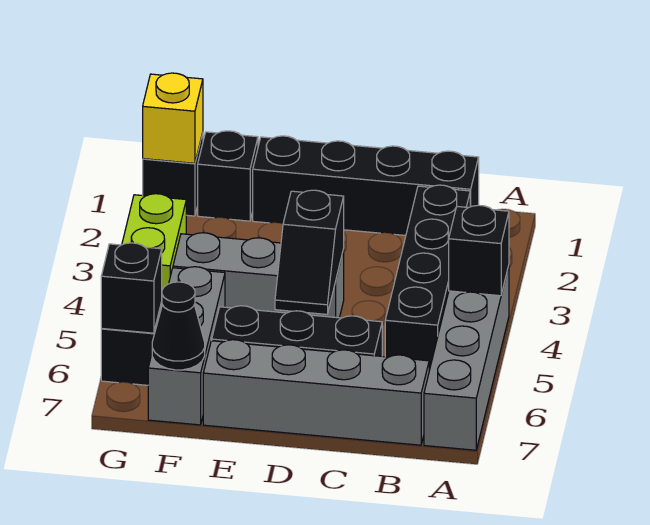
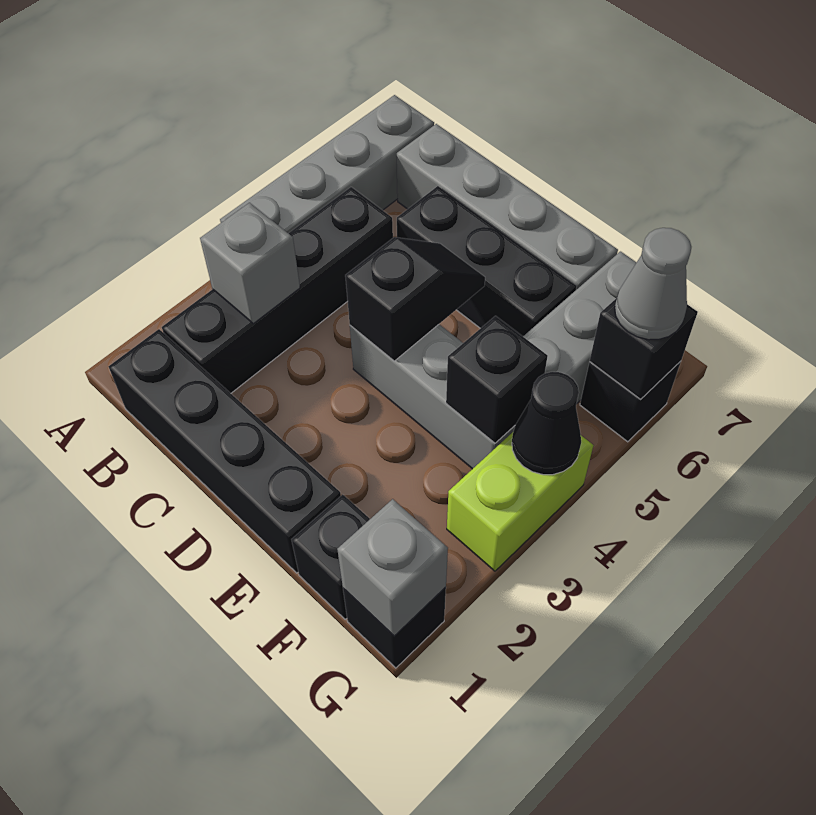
black brick A4 level 2 -> black brick F4 level 2
none -> grey brick B3 level 2
black cone F7 level 2 -> black cone G4 level 2
yellow brick G1 level 2 -> grey brick G1 level 2
none -> grey cone G6 level 3

